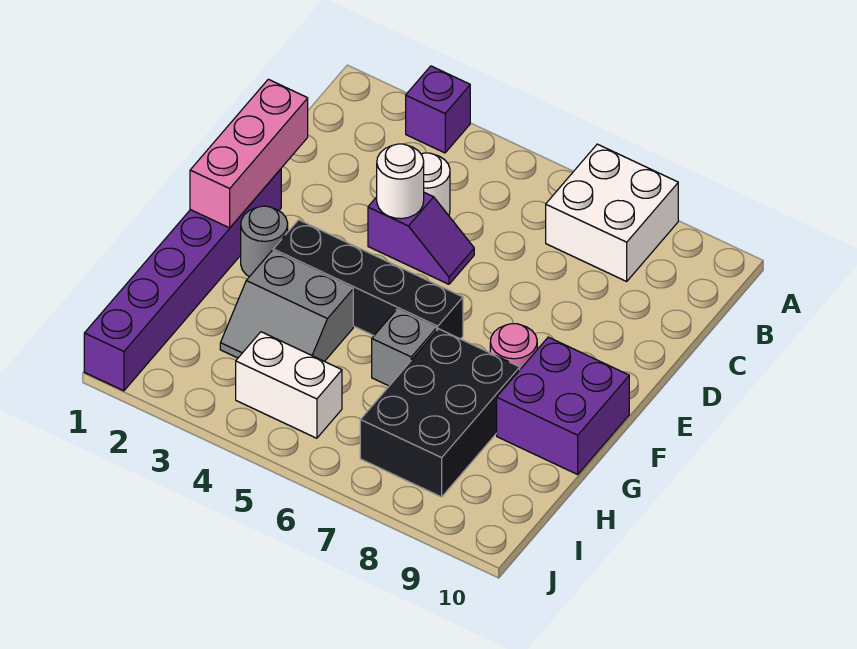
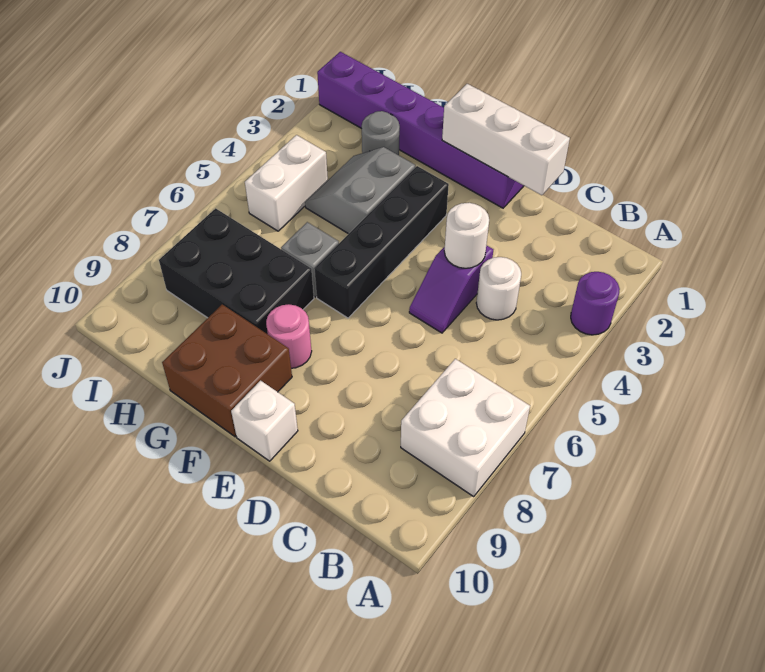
purple brick A3 level 1 -> purple round brick A3 level 1
pink brick D1:F1 level 2 -> white brick D1:F1 level 2
none -> white brick E10 level 1
grey round brick F2 level 1 -> grey round brick H2 level 1
purple brick F9:G10 level 1 -> brown brick F9:G10 level 1

